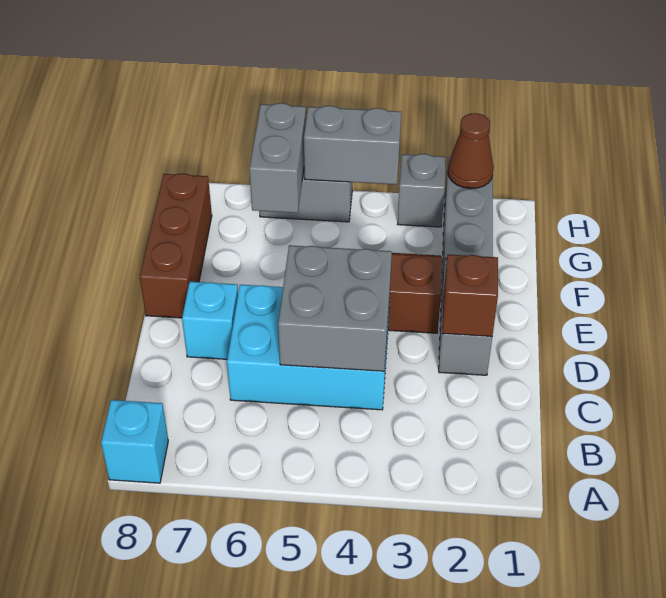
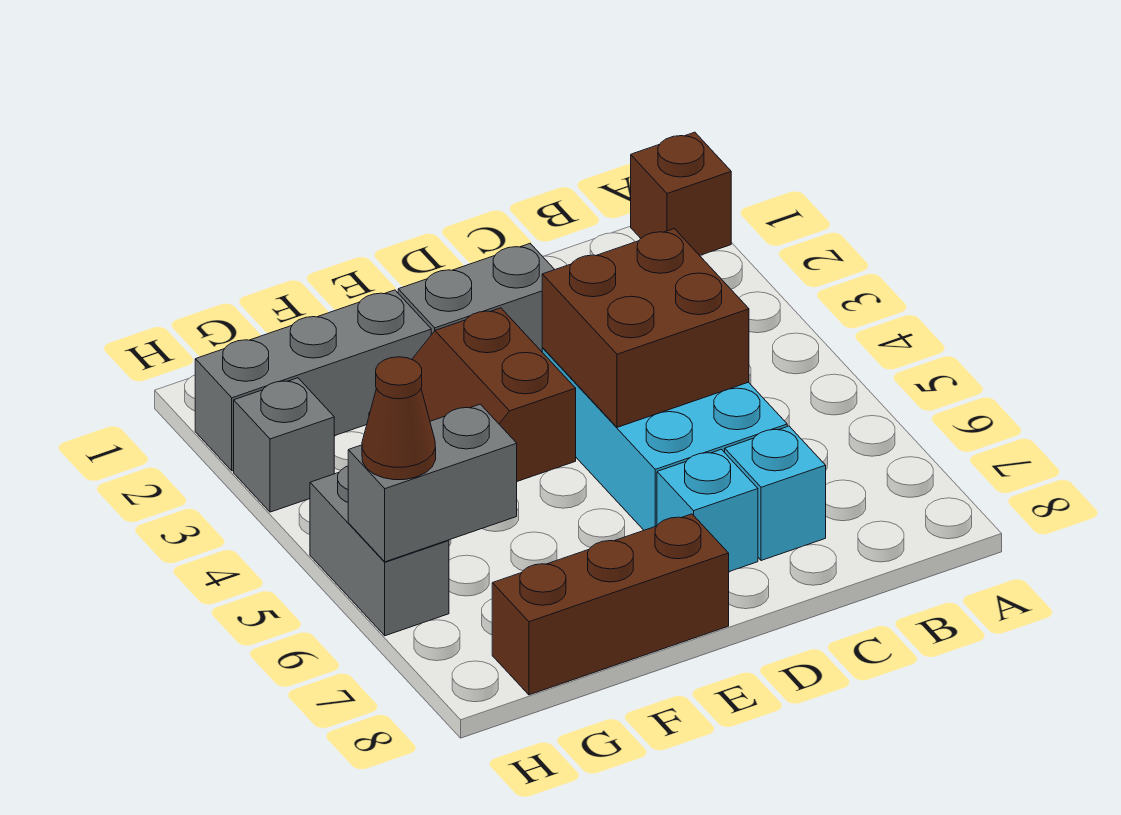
cyan brick A8 level 1 -> cyan brick C7 level 1
grey brick C4:D5 level 2 -> brown brick C4:D5 level 2
brown brick D2 level 2 -> brown brick A1 level 1
brown cone H2 level 2 -> brown cone H6 level 3
grey brick H4:H5 level 2 -> none

